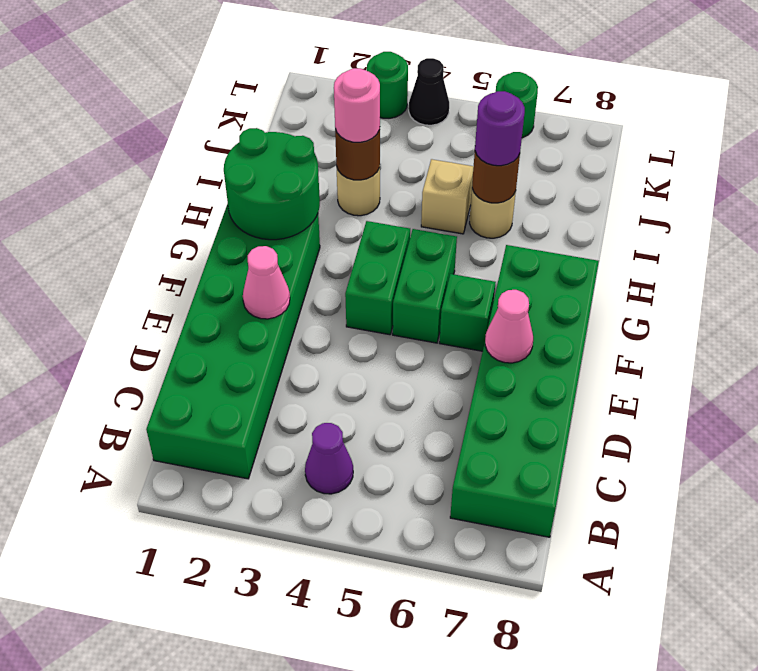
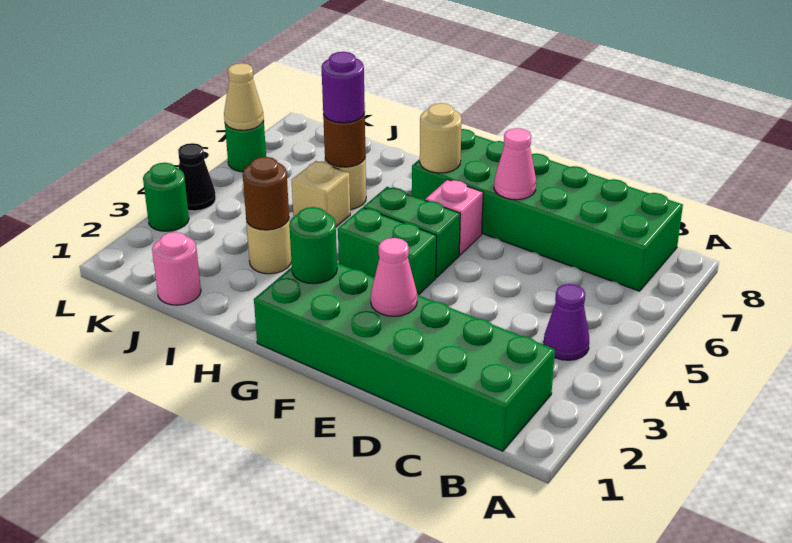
green brick F6 level 1 -> pink brick F6 level 1
green round brick G1:H2 level 2 -> green round brick G2 level 2
none -> tan round brick G7 level 2
pink round brick I3 level 3 -> pink round brick J1 level 1
none -> tan cone L6 level 2

